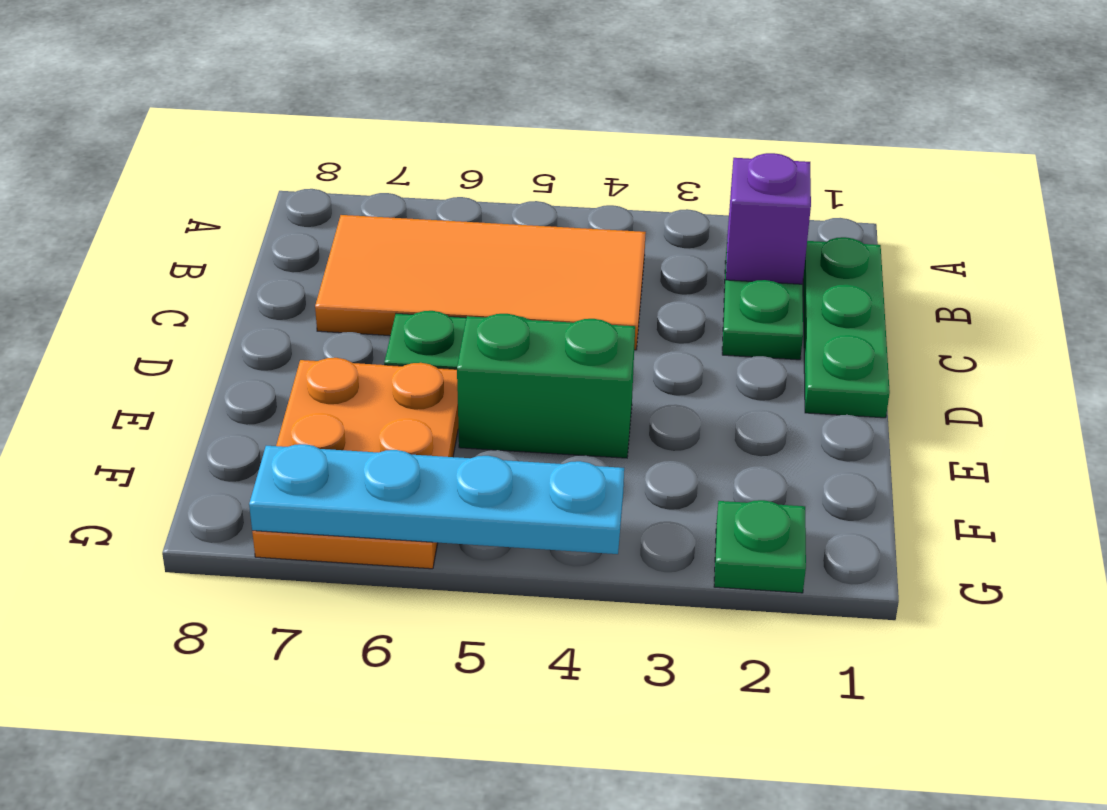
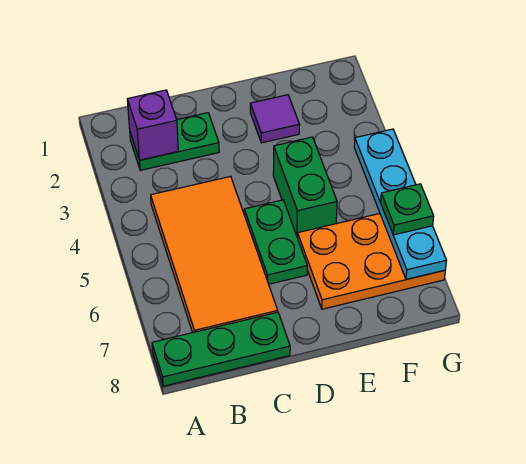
green plate B1:D1 level 1 -> green plate A8:C8 level 1
none -> purple tile E2 level 1
green plate G2 level 1 -> green plate G6 level 3

